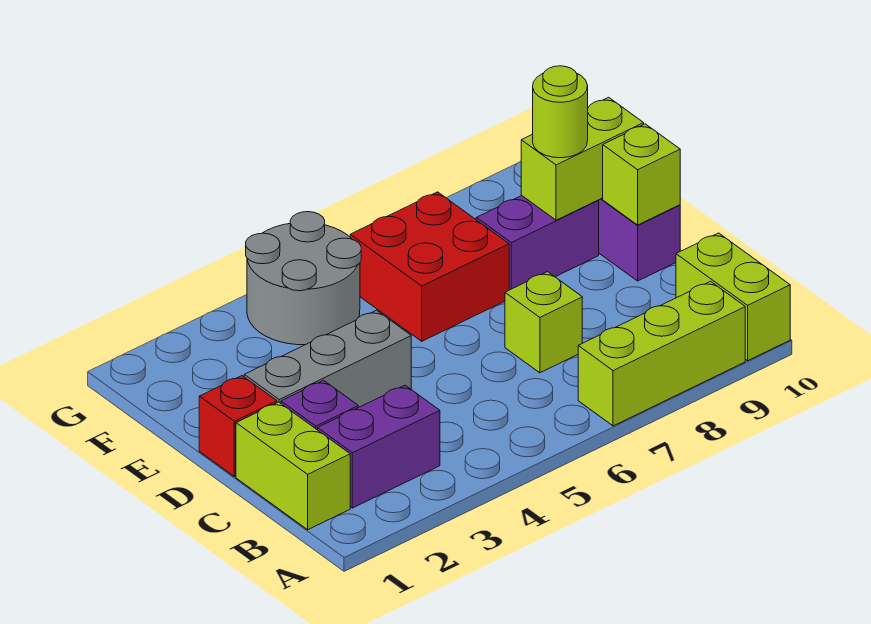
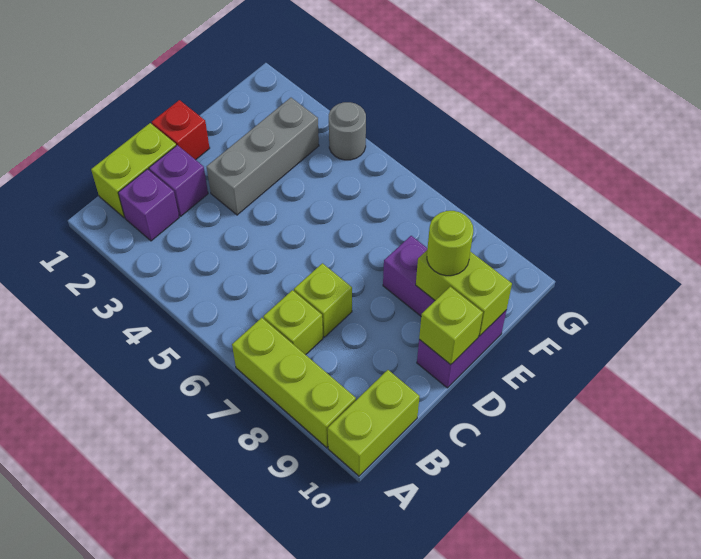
purple brick B2:B3 level 1 -> purple brick B2 level 1
none -> lime brick B7 level 1
grey brick D2:D4 level 1 -> grey brick D3:F3 level 1
red brick E6:F7 level 1 -> none
grey round brick F4:G5 level 1 -> grey round brick G4 level 1

